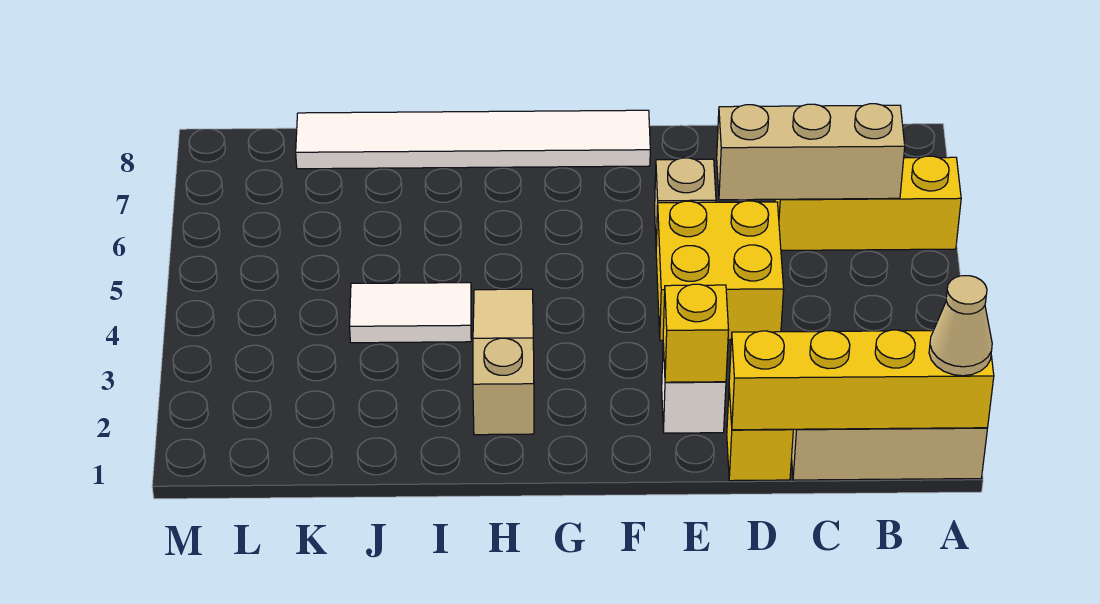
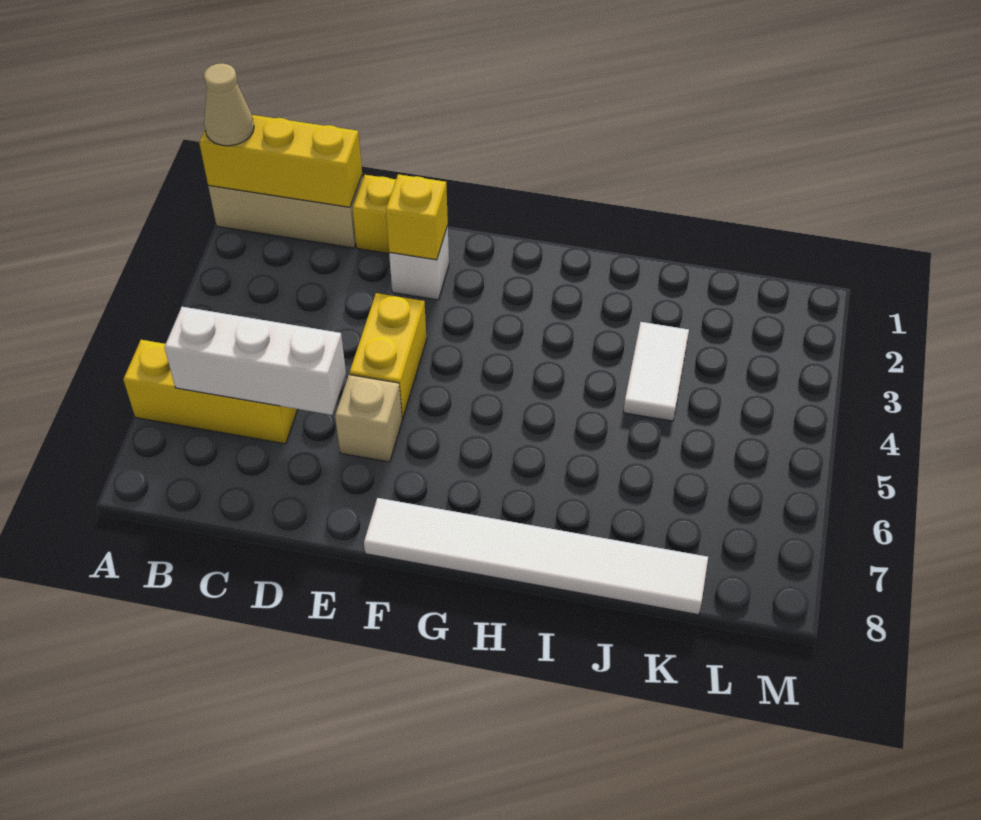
yellow brick A1:D1 level 2 -> yellow brick A1:C1 level 2
tan brick B6:D6 level 2 -> white brick B6:D6 level 2
yellow brick D4:E5 level 1 -> yellow brick E4:E5 level 1
tan slope H2:H4 level 1 top 2 -> none
white tile I4:J4 level 1 -> white tile J3:J4 level 1

